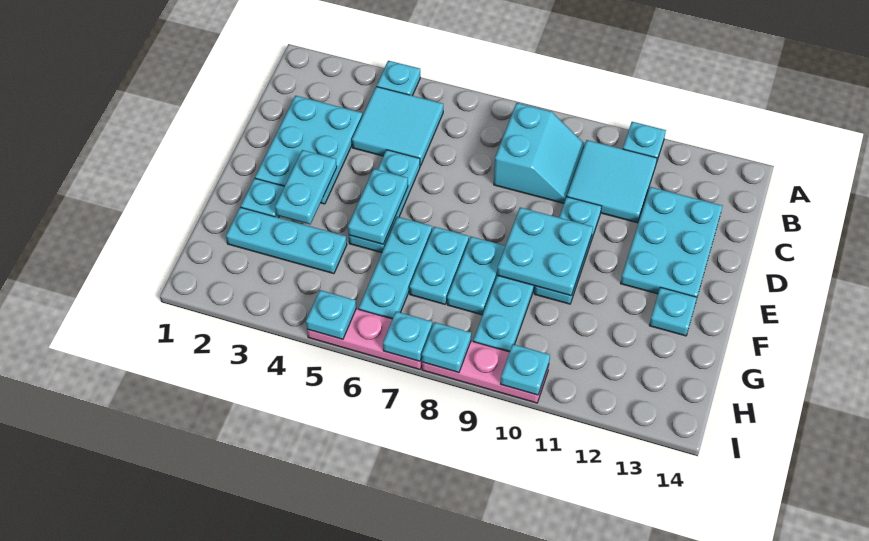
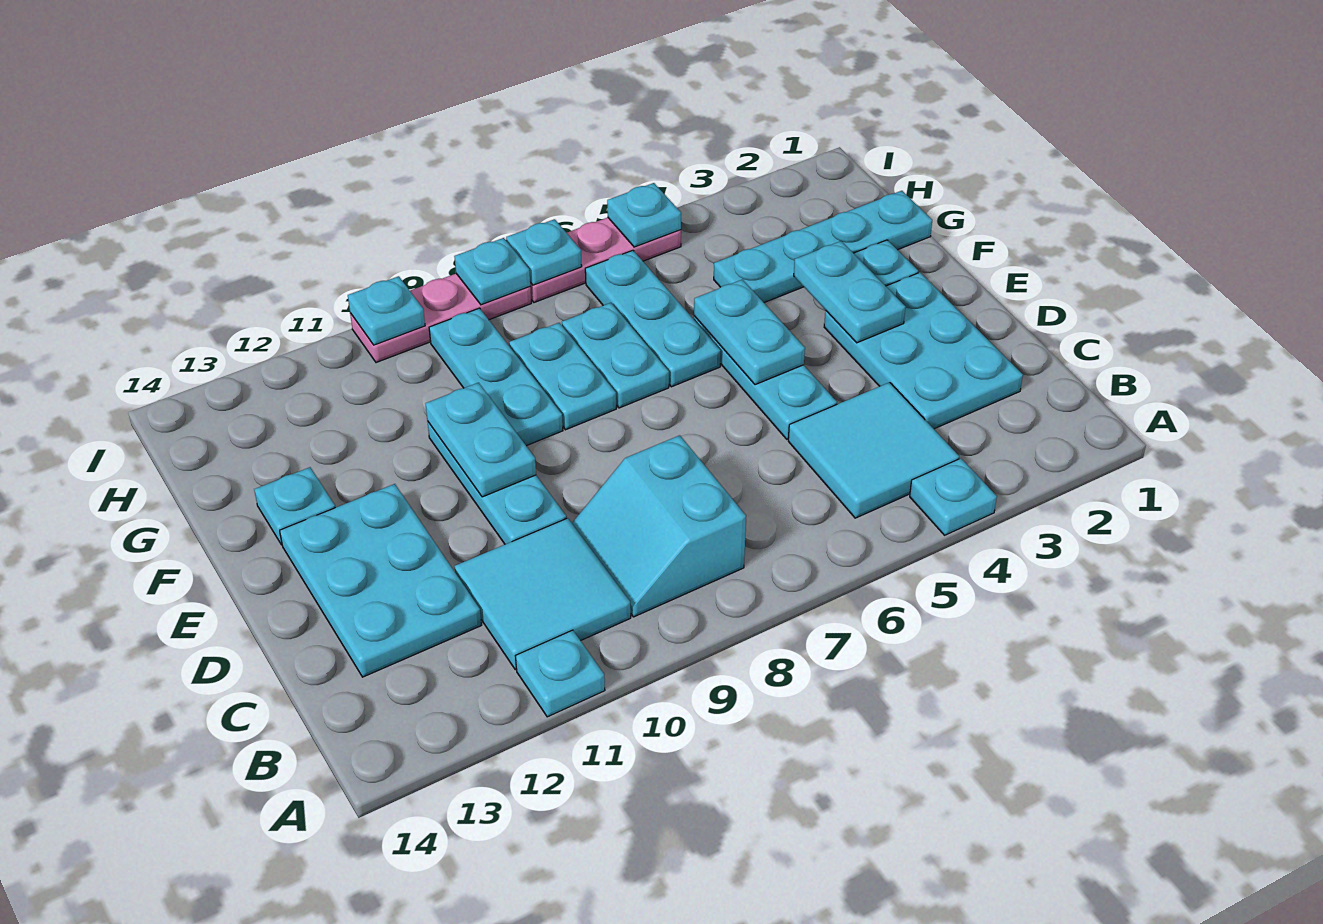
cyan plate E9:F10 level 2 -> cyan plate E10:F10 level 2
cyan plate G2:G4 level 1 -> cyan plate G1:G4 level 1

